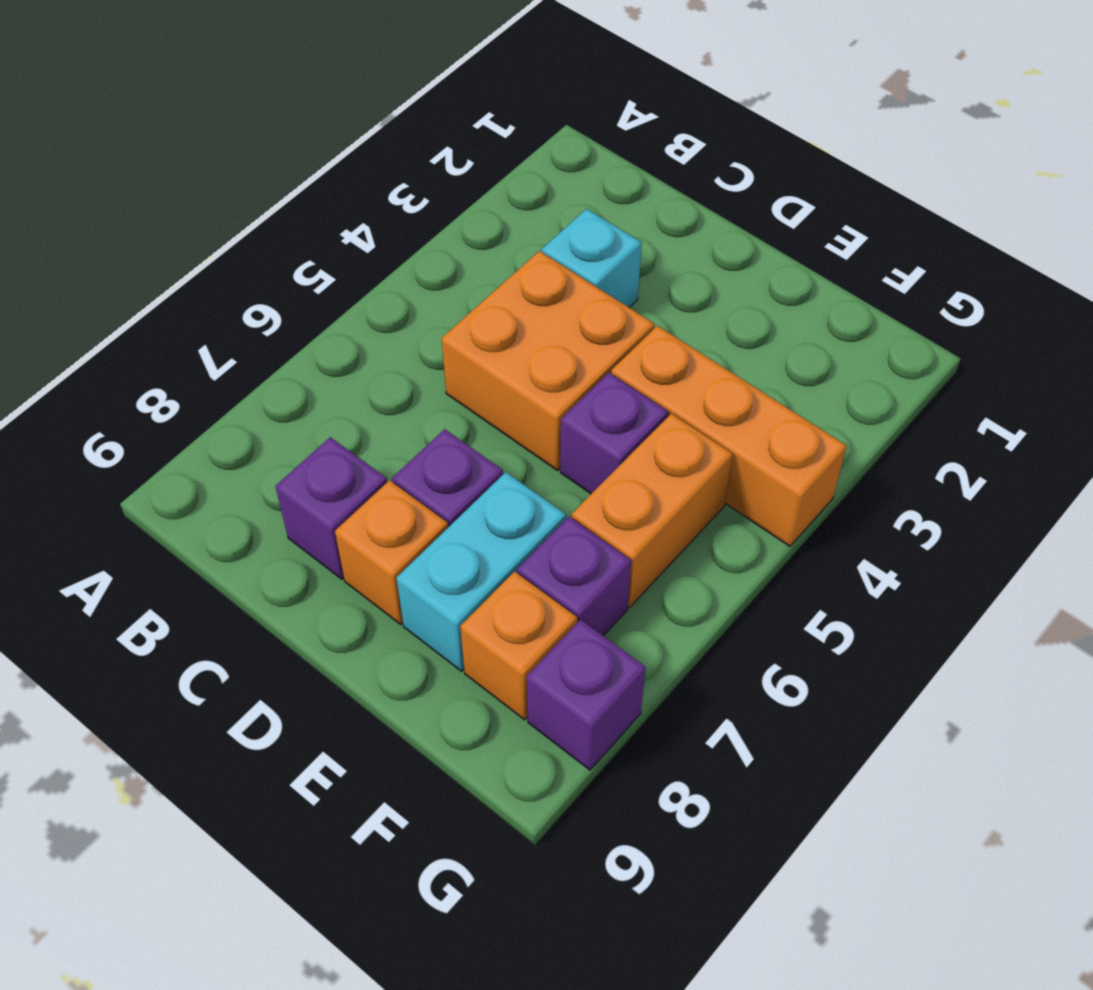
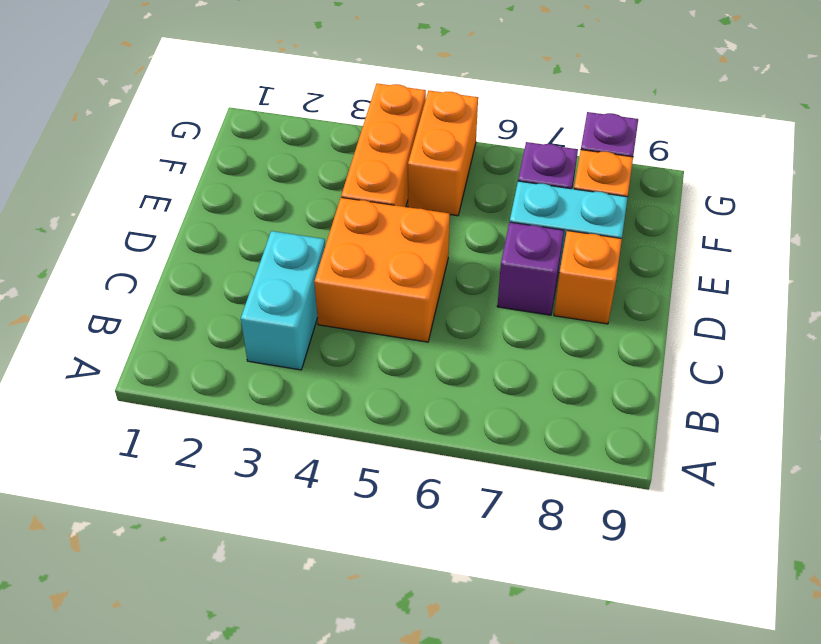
cyan brick C3 level 1 -> cyan brick B3:C3 level 1
purple brick C8 level 1 -> none
purple brick E5 level 1 -> none
orange brick F5:F6 level 1 -> orange brick F5:G5 level 1

